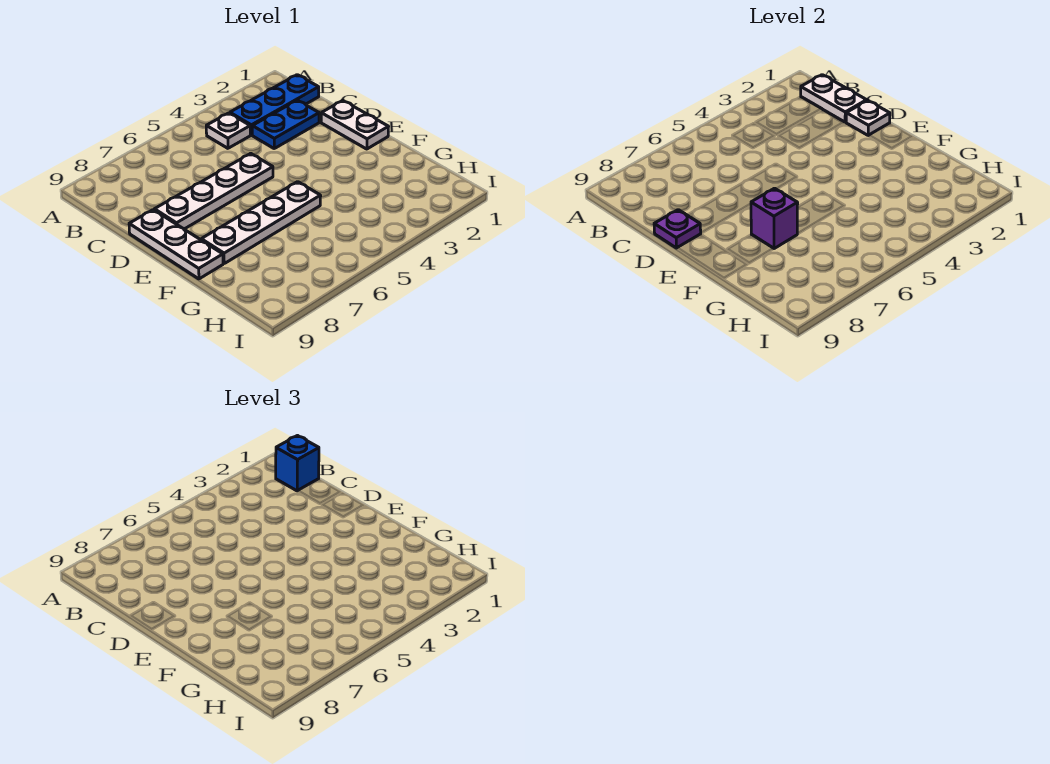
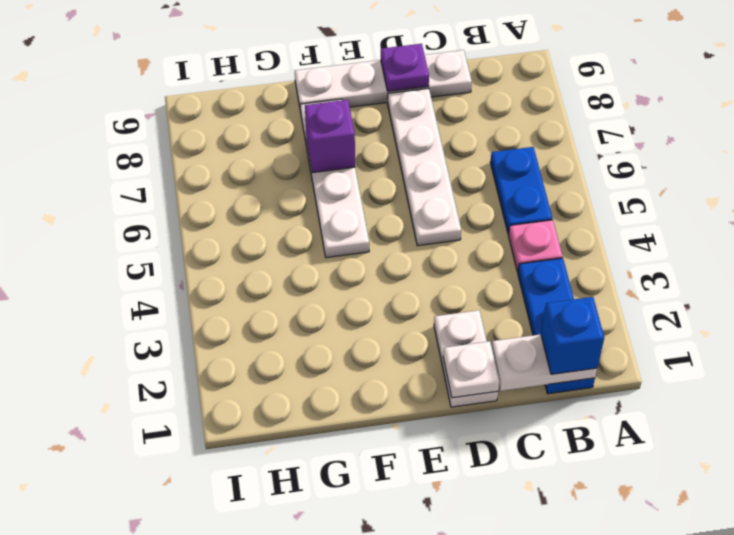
white plate B4 level 1 -> pink plate B4 level 1
blue plate C2:C3 level 1 -> blue plate B5:B6 level 1
white plate D1:E1 level 1 -> white plate D1:D2 level 1
white plate D9:F9 level 1 -> white plate C9:F9 level 1

